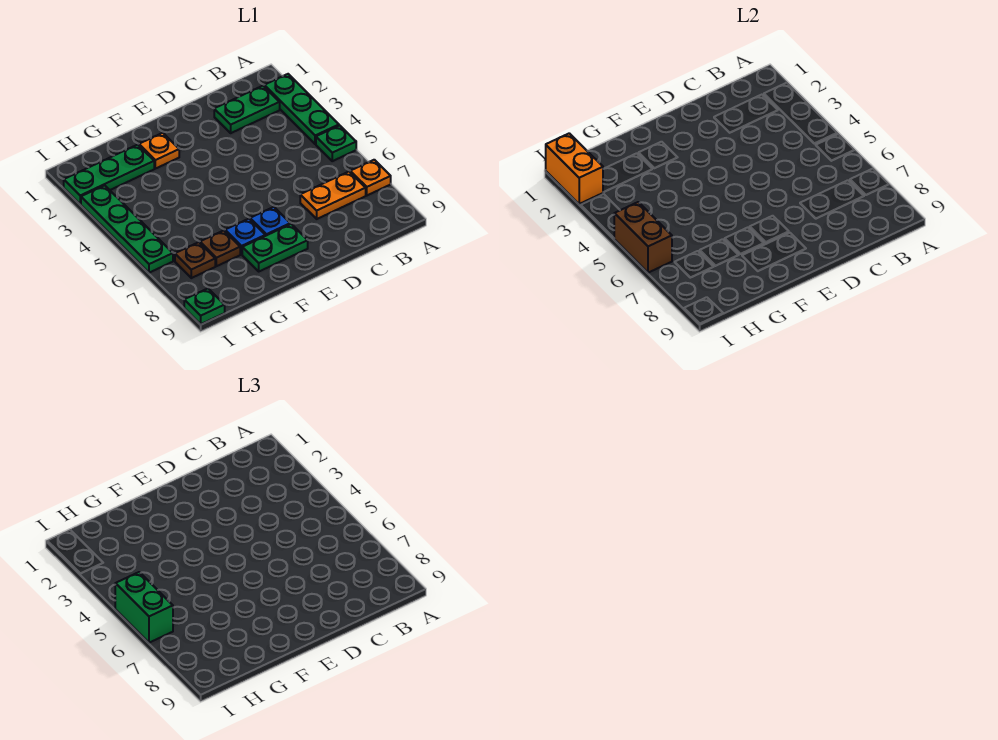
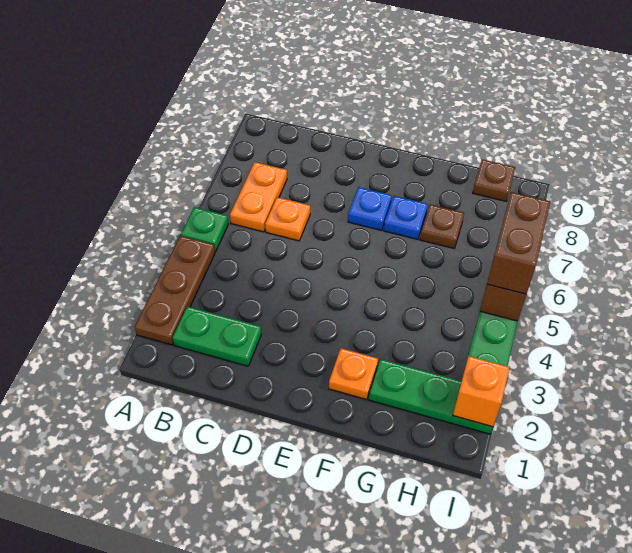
green plate A2:A4 level 1 -> brown plate A2:A4 level 1
orange plate A7 level 1 -> orange plate C6 level 1
orange plate B7:C7 level 1 -> orange plate B6:B7 level 1
green plate E8:F8 level 1 -> none
brown plate H7 level 1 -> brown plate H9 level 1
orange brick I1:I2 level 2 -> orange brick I2 level 2
green brick I5:I6 level 3 -> brown brick I5:I6 level 3
green plate I9 level 1 -> none

